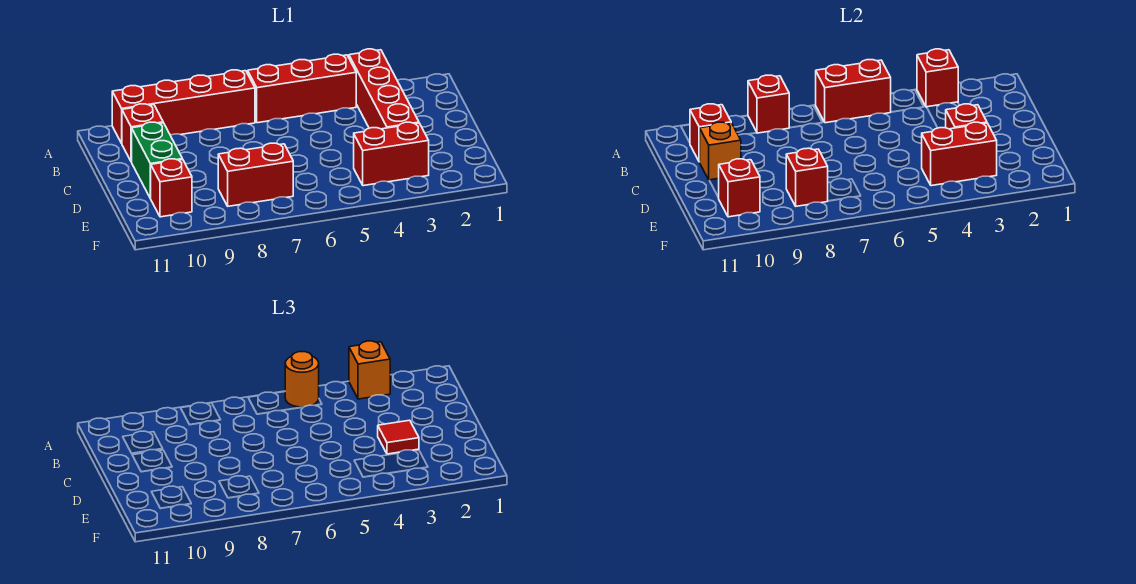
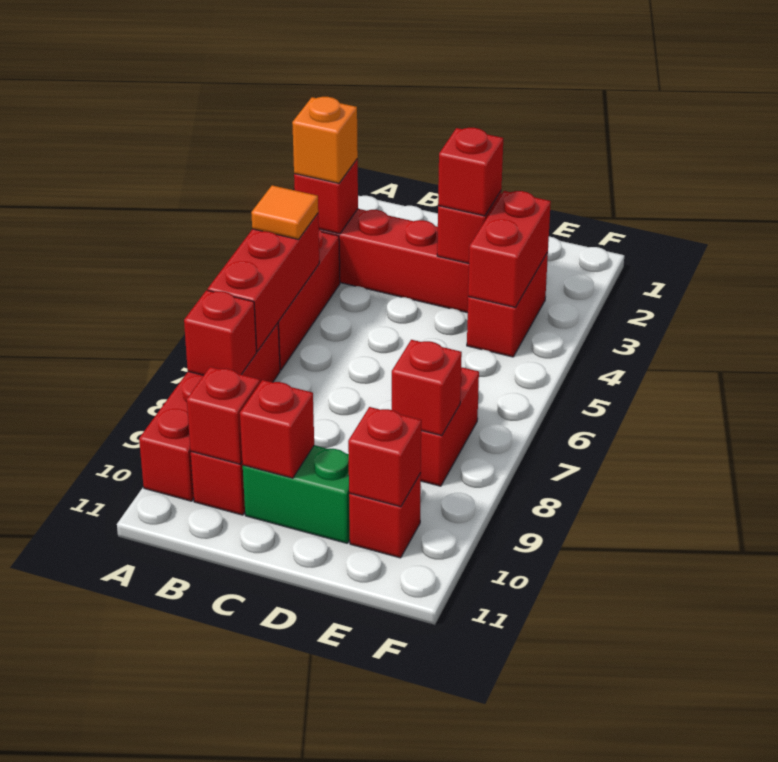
red brick A5:A6 level 2 -> red brick A5:A7 level 2
orange round brick A5 level 3 -> orange tile A5 level 3
orange brick C10 level 2 -> red brick C10 level 2
red tile D3 level 3 -> red brick D3 level 3

